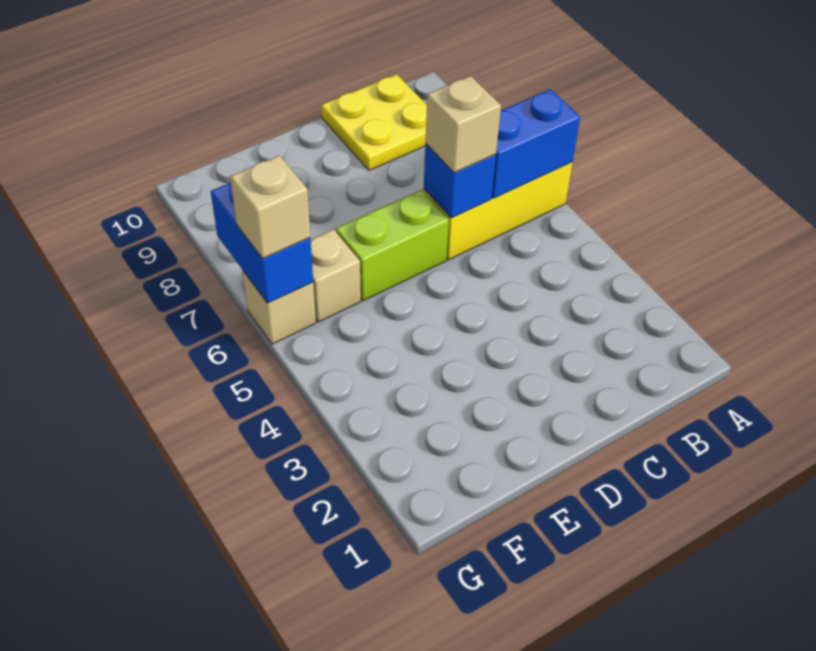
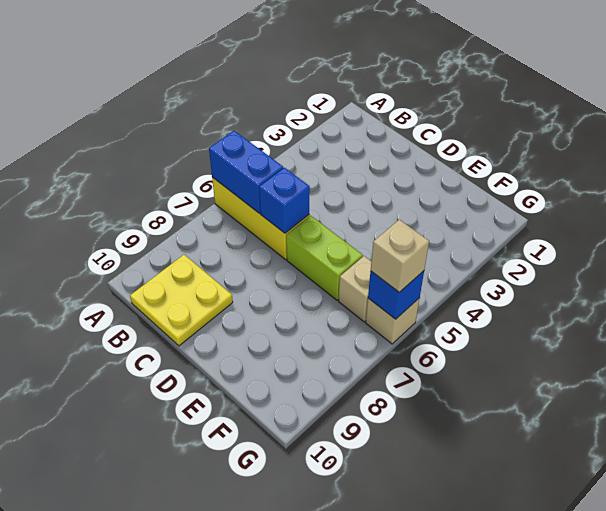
tan brick C6 level 3 -> none
blue brick G6:G7 level 2 -> blue brick G6 level 2

